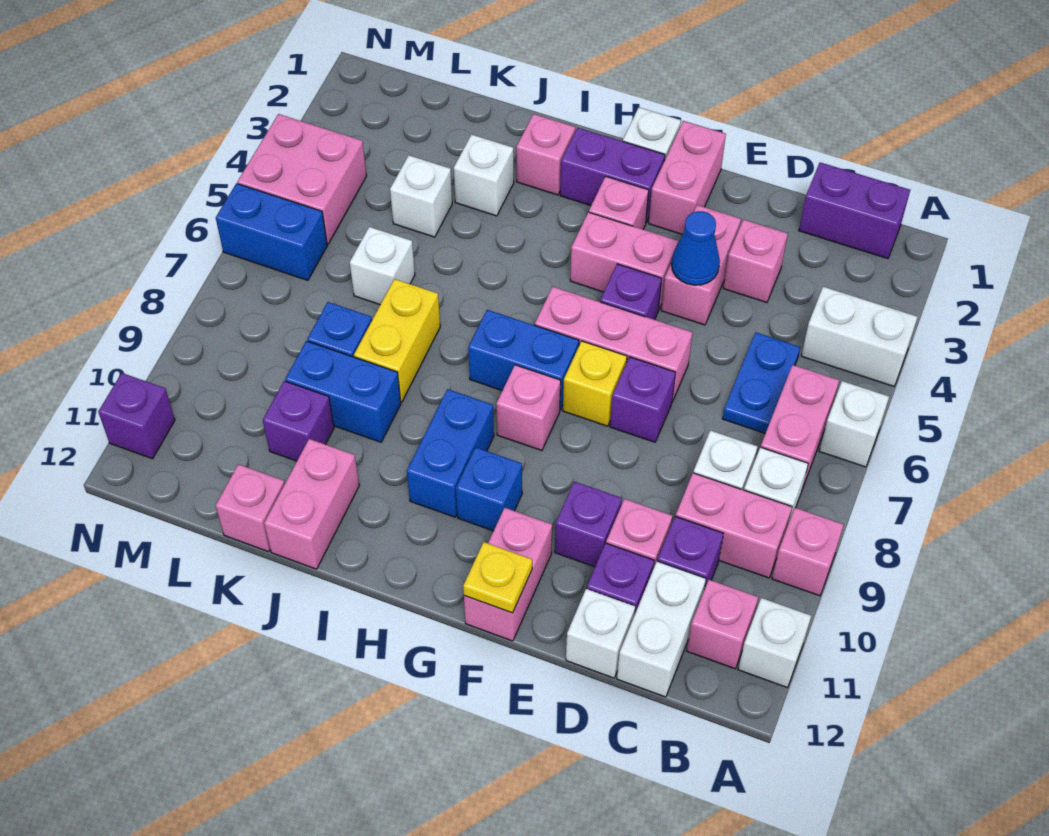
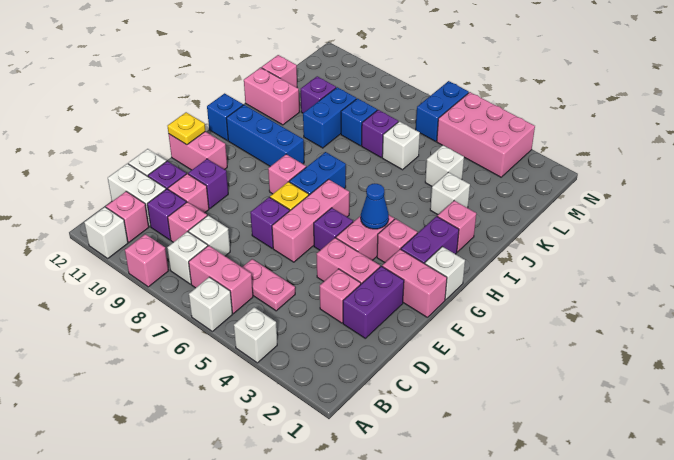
white brick A4:B4 level 1 -> white brick A4 level 1
purple brick B1:C1 level 1 -> purple brick D2:E2 level 1
pink brick B9:C9 level 1 -> pink brick C9 level 1
blue plate C5:C6 level 1 -> pink plate C5:C6 level 1
blue cone E4 level 2 -> blue cone G4 level 2
blue brick G10 level 1 -> blue brick H12 level 1
blue brick H9:H10 level 1 -> blue brick H9:H11 level 1
yellow brick J7:J8 level 1 -> none
pink brick M4:N5 level 1 -> pink brick M3:N5 level 1
purple brick N11 level 1 -> purple brick K7 level 1

